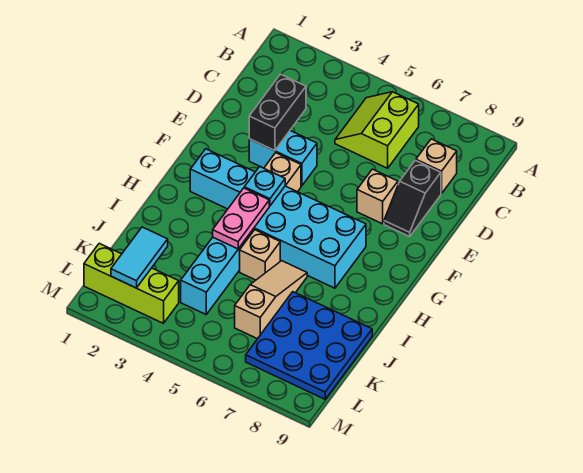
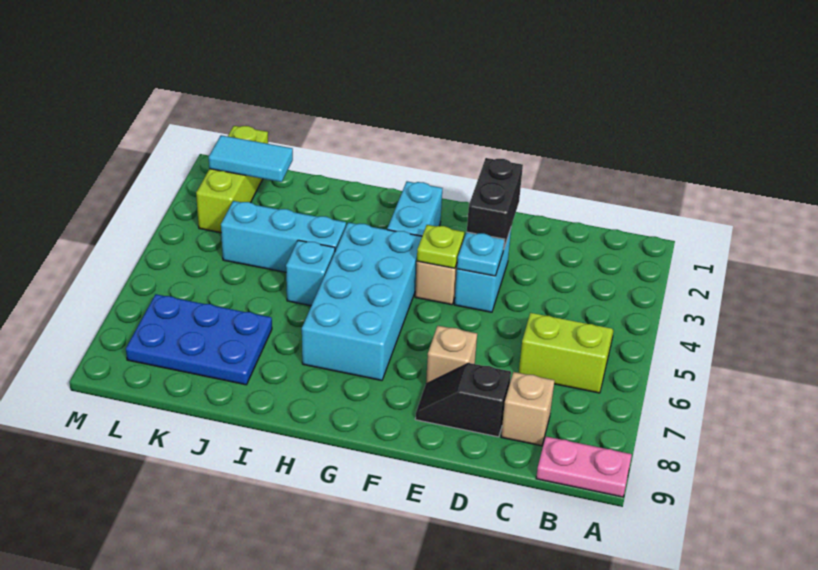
black brick D3:E3 level 2 -> black brick E2:E3 level 2
none -> lime plate F4 level 2
cyan plate G4 level 2 -> cyan plate E4 level 2
pink plate H4:I4 level 2 -> pink plate A9:B9 level 1
tan brick I5 level 1 -> cyan brick I5 level 1
tan slope I6:K6 level 1 top K -> none
blue plate J7:L9 level 1 -> blue plate J7:L8 level 1

